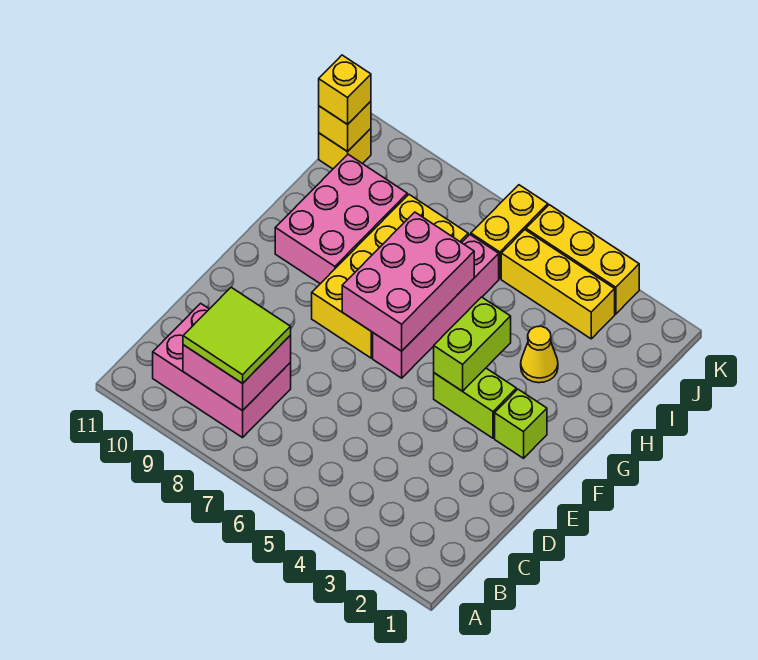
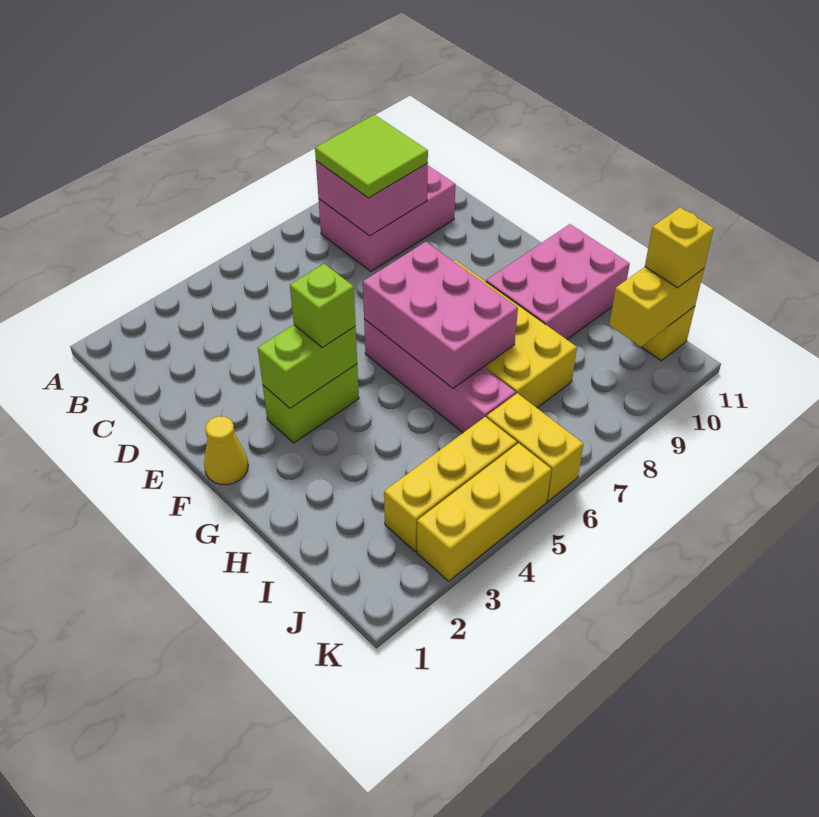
lime brick F2 level 1 -> lime brick F4 level 3
lime brick F4:G4 level 2 -> lime brick F3:F4 level 2
pink brick G9:I10 level 1 -> pink brick G9:H11 level 1
yellow cone H3 level 1 -> yellow cone F1 level 1
yellow brick J11 level 2 -> yellow brick J10:J11 level 2

